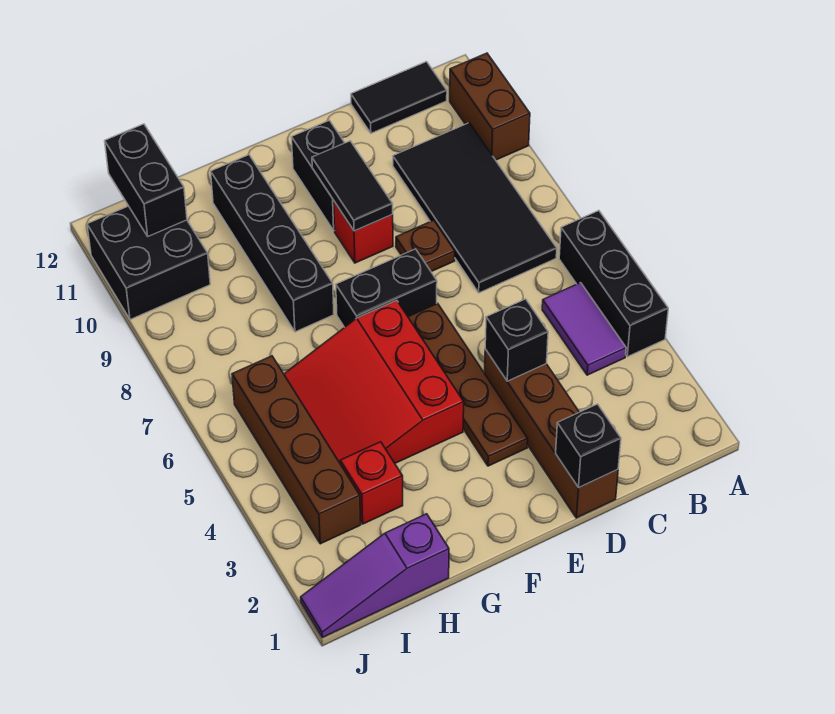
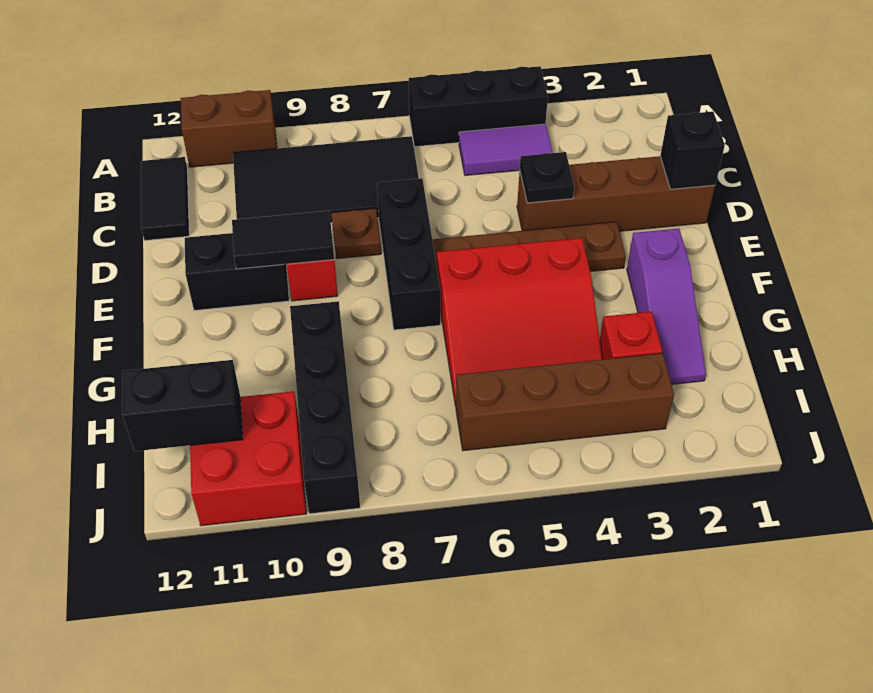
black brick D4 level 2 -> black plate D4 level 2
black brick E7:F7 level 1 -> black brick D7:F7 level 1
black brick G8:G11 level 1 -> black brick G9:J9 level 1
purple slope H1:J1 level 1 top H -> purple slope F2:H2 level 1 top F
black brick I10:J11 level 1 -> red brick I10:J11 level 1

